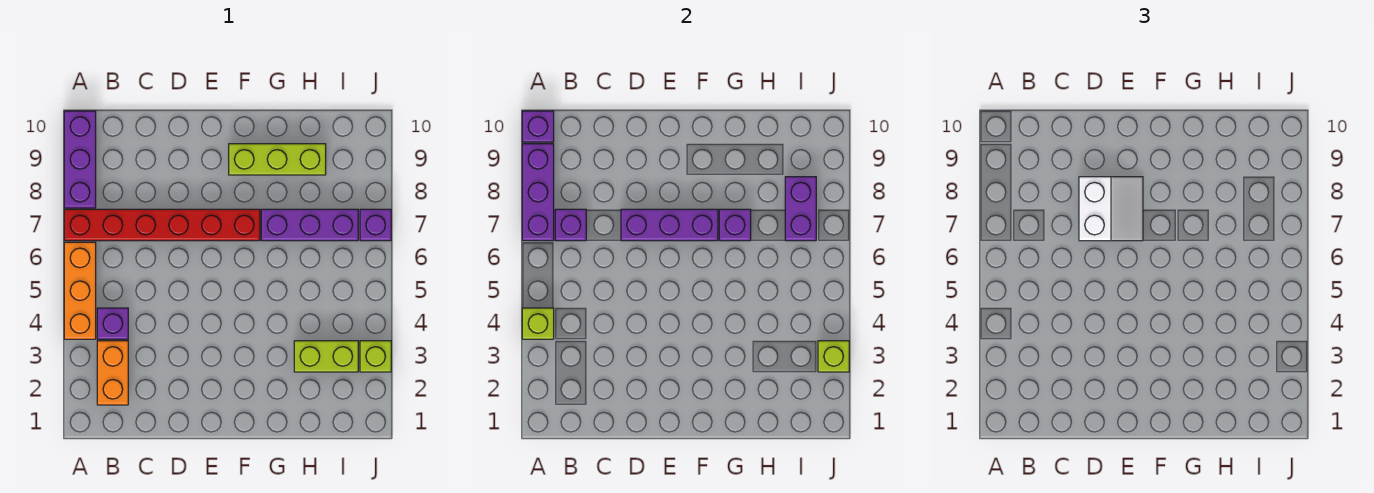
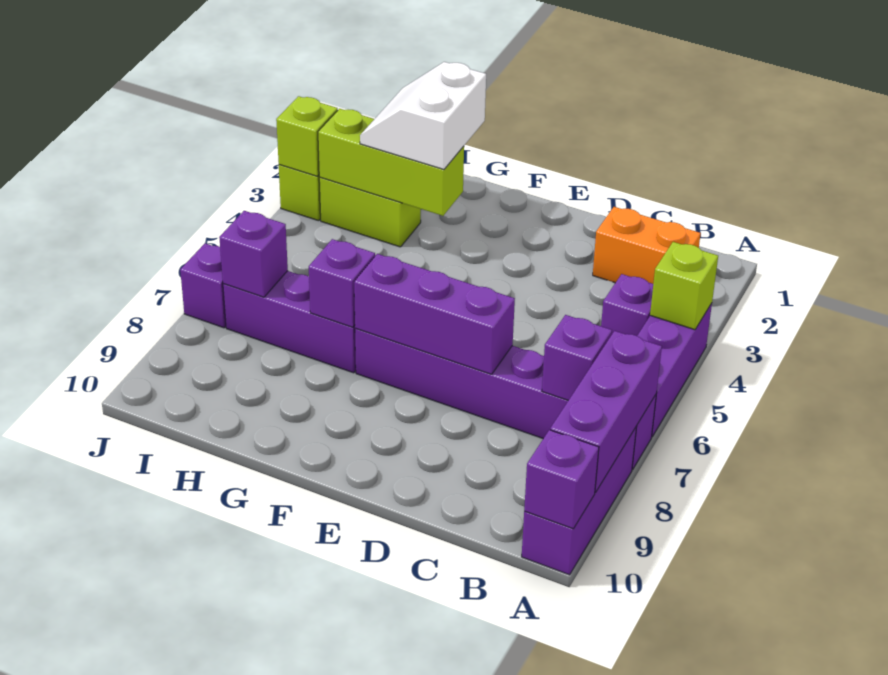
orange brick A4:A6 level 1 -> purple brick A4:A6 level 1
red brick A7:F7 level 1 -> purple brick A7:F7 level 1
orange brick B2:B3 level 1 -> orange brick B2:C2 level 1
white slope D7:E8 level 3 top D -> white slope G2:H3 level 3 top G
lime brick F9:H9 level 1 -> lime brick G3:I3 level 2
purple brick I7:I8 level 2 -> purple brick I7 level 2

